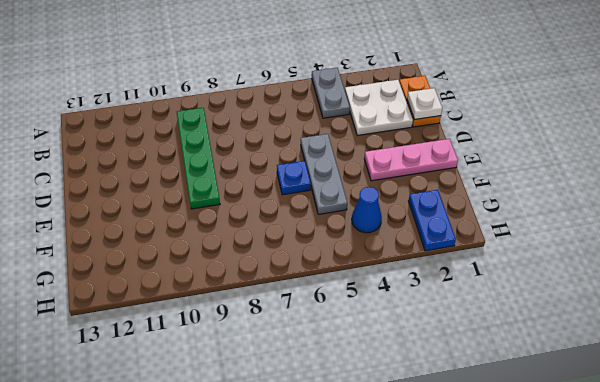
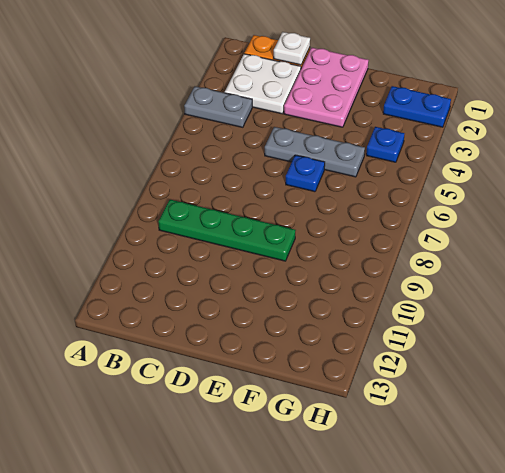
pink plate E1:E3 level 1 -> pink plate D1:E3 level 1
blue cone G4 level 1 -> blue plate G4 level 1

